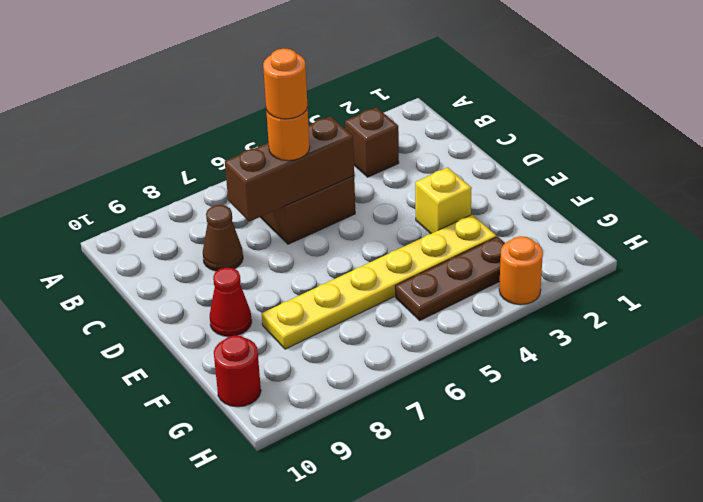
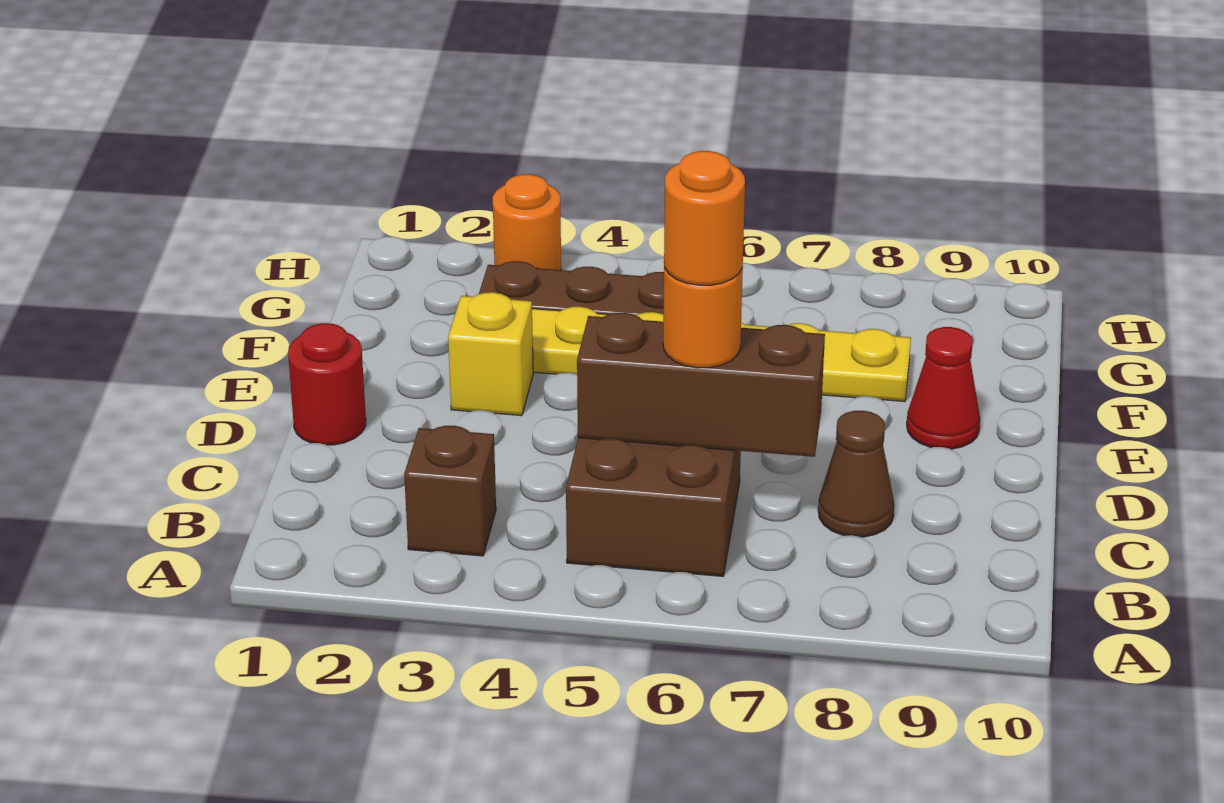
red round brick G10 level 1 -> red round brick D1 level 1

